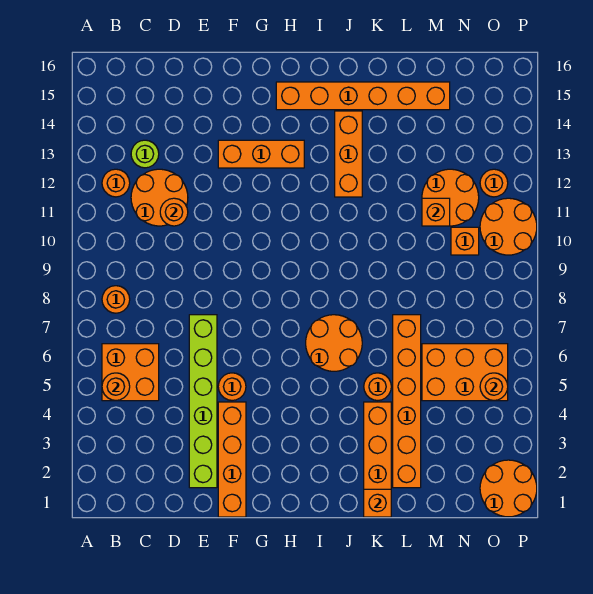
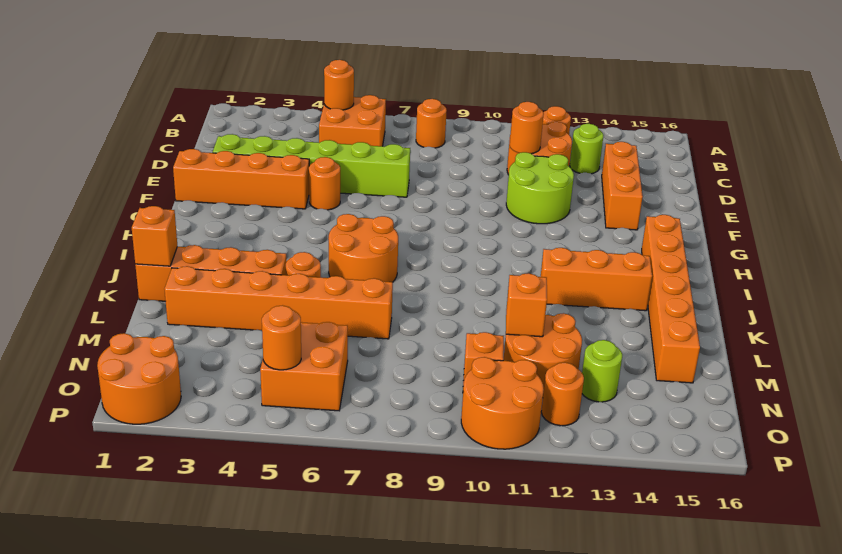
none -> lime round brick E11:F12 level 1
orange brick F13:H13 level 1 -> orange brick D14:F14 level 1
orange brick M5:O6 level 1 -> orange brick N5:O6 level 1
none -> lime round brick N13 level 1

